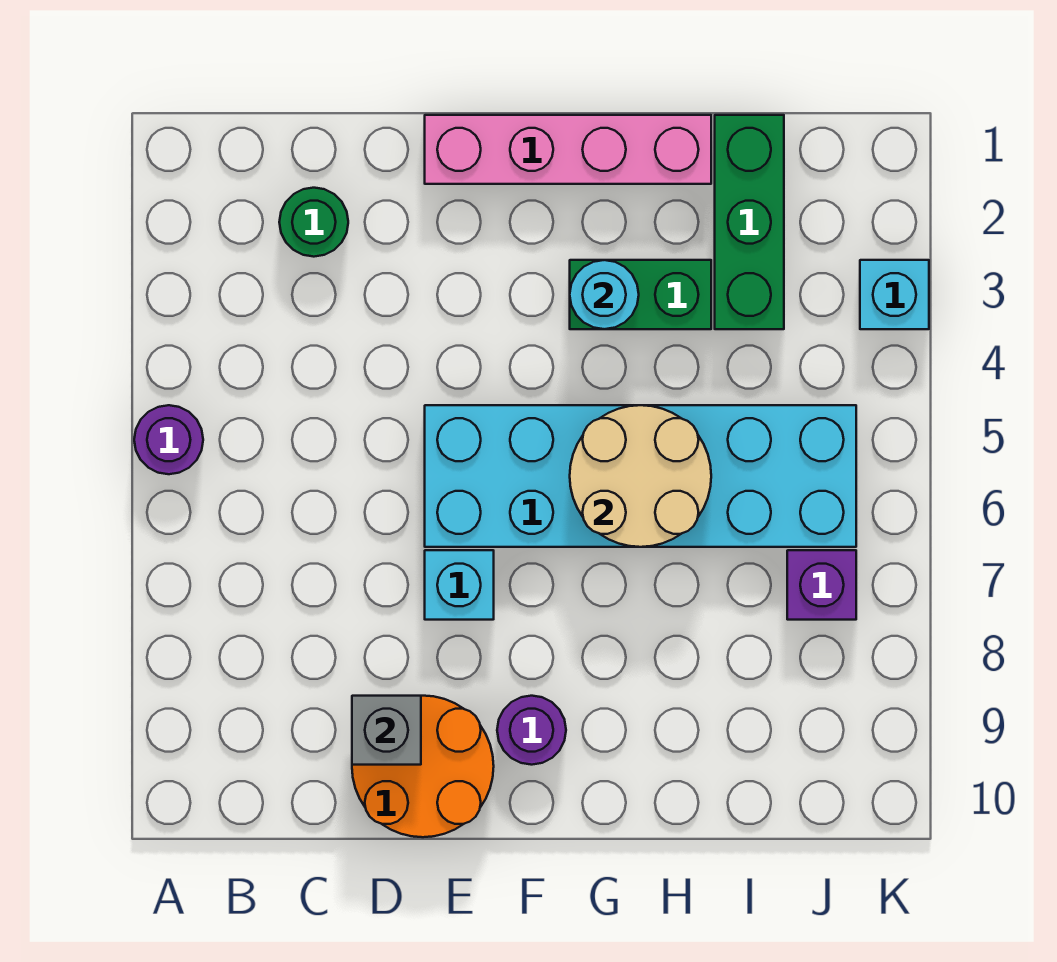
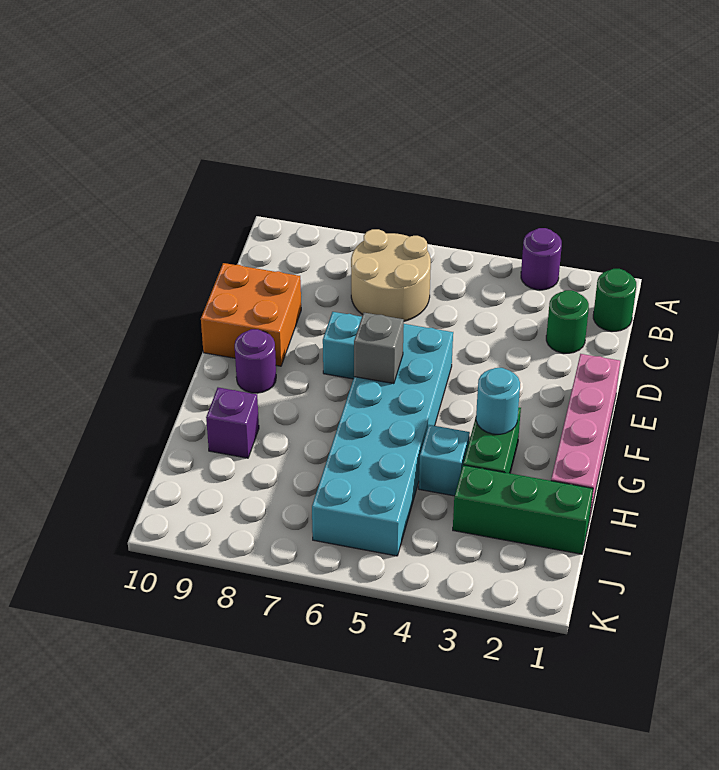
purple round brick A5 level 1 -> purple round brick A3 level 1
none -> green round brick B1 level 1
orange round brick D9:E10 level 1 -> orange brick D9:E10 level 1
grey brick D9 level 2 -> grey brick F6 level 2
tan round brick G5:H6 level 2 -> tan round brick B6:C7 level 1
purple brick J7 level 1 -> purple brick H9 level 1
cyan brick K3 level 1 -> cyan brick H4 level 1

